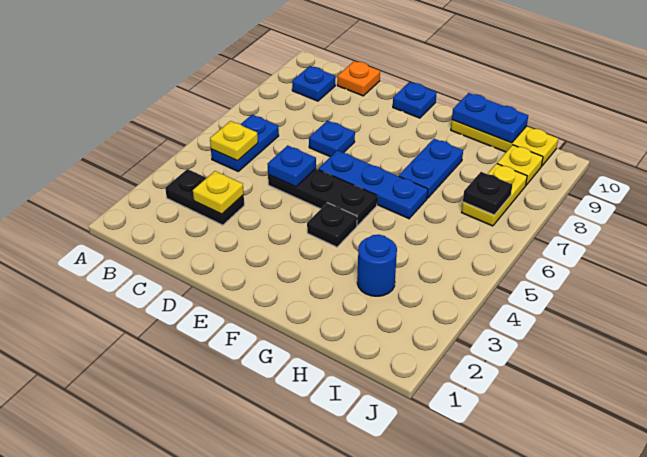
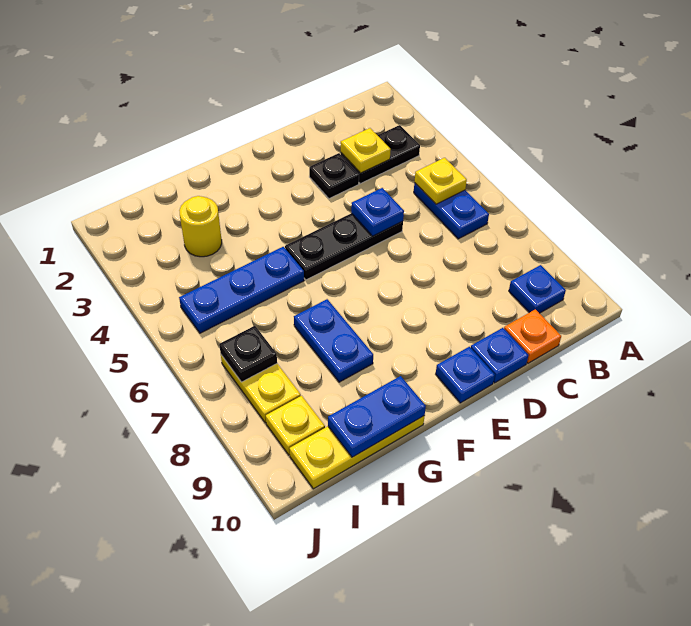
blue plate D7 level 1 -> blue plate D10 level 1
blue plate E6:G6 level 1 -> blue plate G5:I5 level 1
black plate F4 level 1 -> black plate D3 level 1
blue round brick H3 level 1 -> yellow round brick H3 level 1

